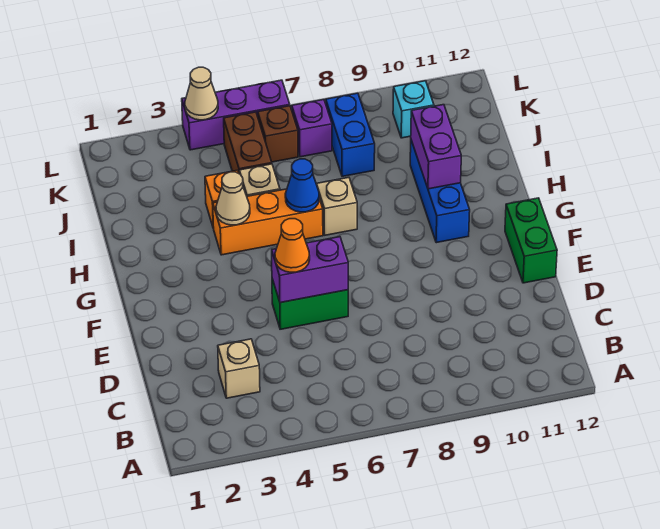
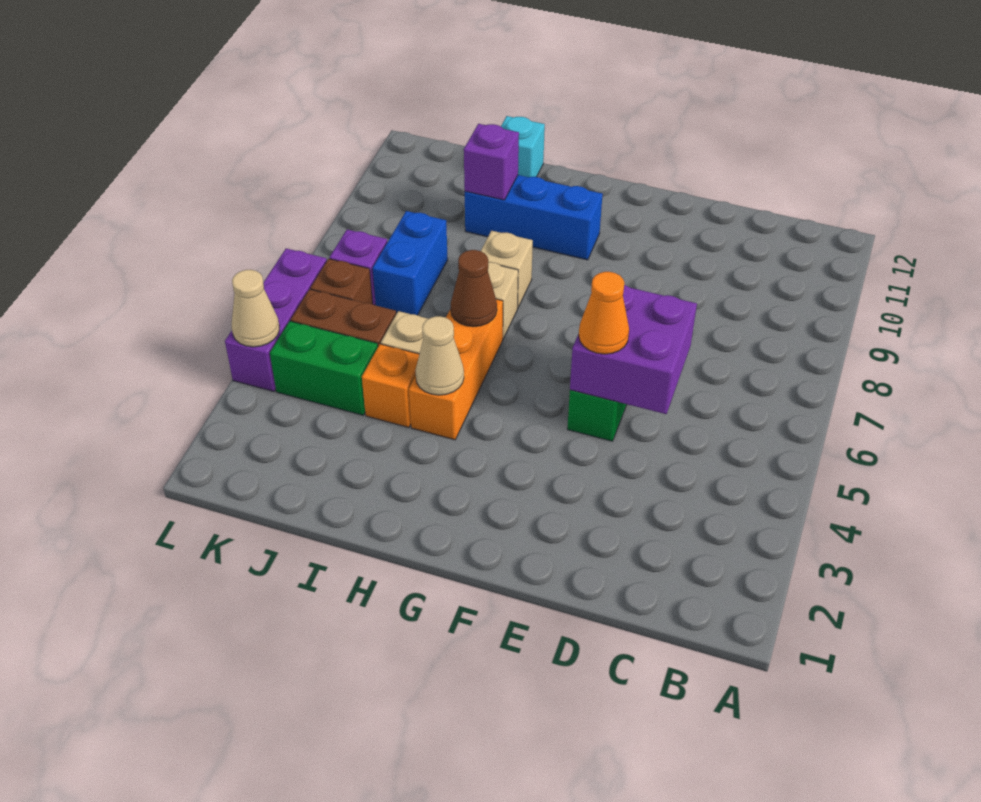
tan brick C3 level 1 -> tan brick H8 level 1
purple brick E5:E6 level 2 -> purple brick D5:E6 level 2
green brick E12:F12 level 1 -> green brick J4:K4 level 1
blue cone H6 level 2 -> brown cone H6 level 2
purple brick H10:I10 level 2 -> purple brick I10 level 2
blue brick J8:K8 level 1 -> blue brick J7:J8 level 1
cyan brick K10 level 1 -> cyan brick I12 level 1

